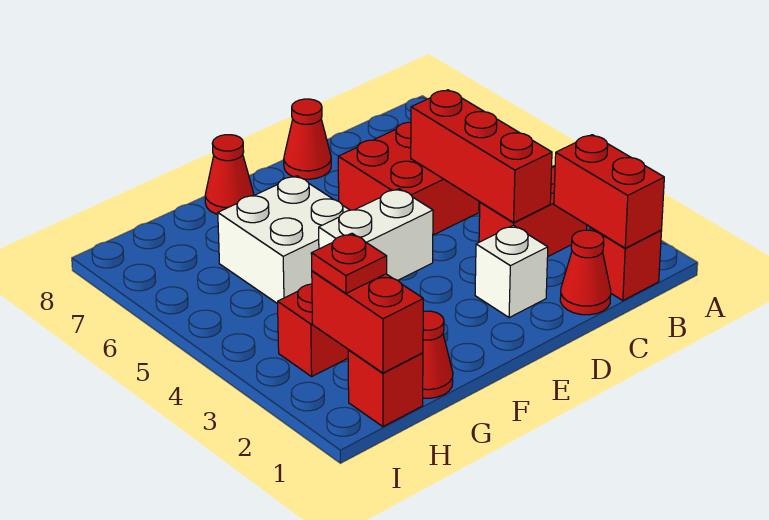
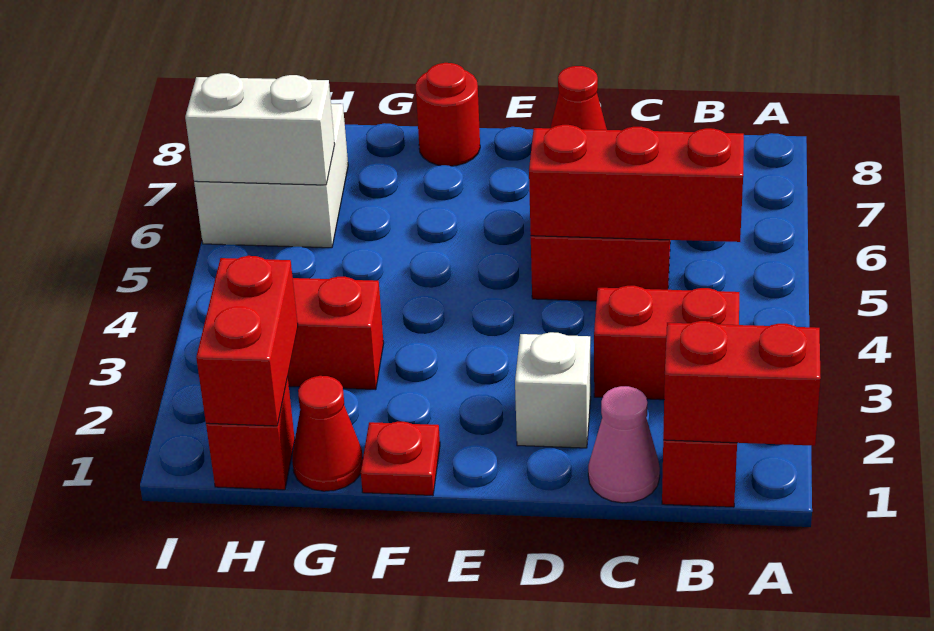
red brick B1:B2 level 2 -> red brick A1:B1 level 2
red cone C1 level 1 -> pink cone C1 level 1
red brick C3:C5 level 2 -> red brick B5:D5 level 2
white brick F3:G3 level 2 -> white brick H6:I6 level 2
white brick F5:G6 level 1 -> white brick H6:I7 level 1
red cone F8 level 1 -> red round brick F8 level 1
red plate H2 level 3 -> red plate F1 level 1

